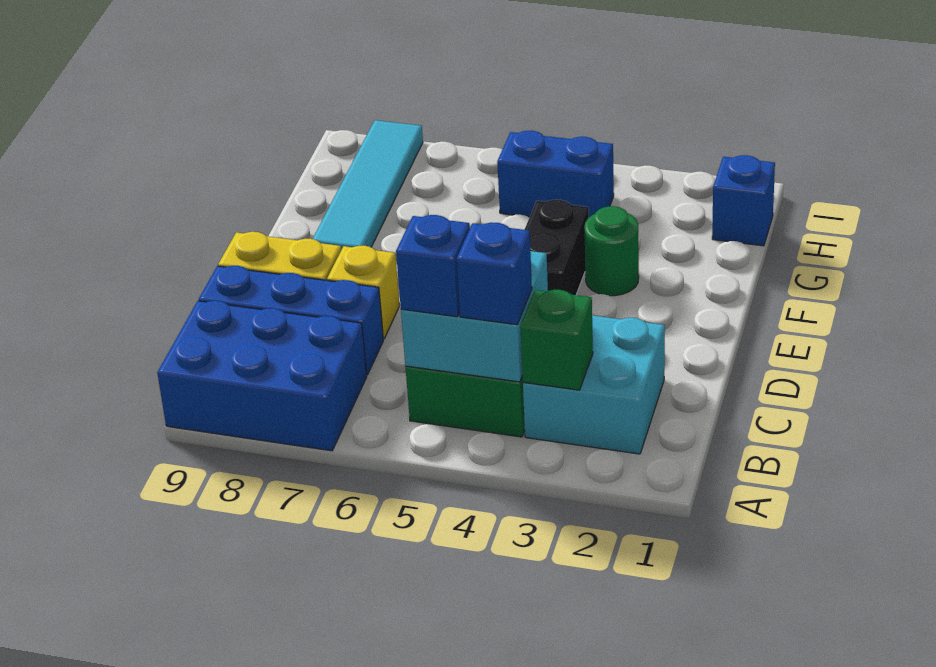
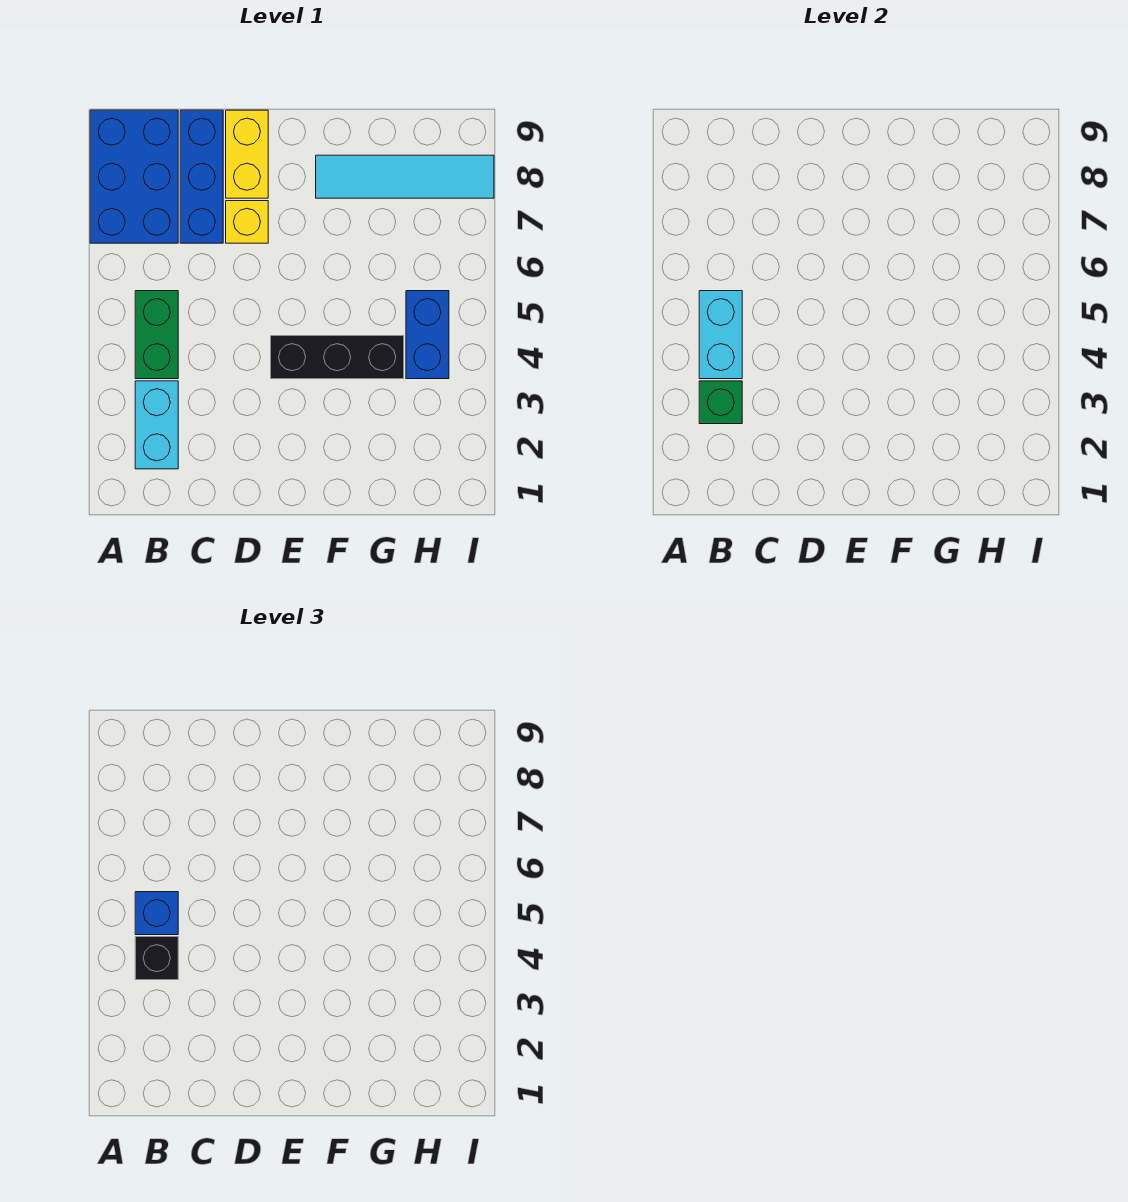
cyan brick B2:C3 level 1 -> cyan brick B2:B3 level 1
cyan brick B4:C5 level 2 -> cyan brick B4:B5 level 2
blue brick B4 level 3 -> black brick B4 level 3
black brick E4:F4 level 1 -> black brick E4:G4 level 1
green round brick F3 level 1 -> none
blue brick H1 level 1 -> none

